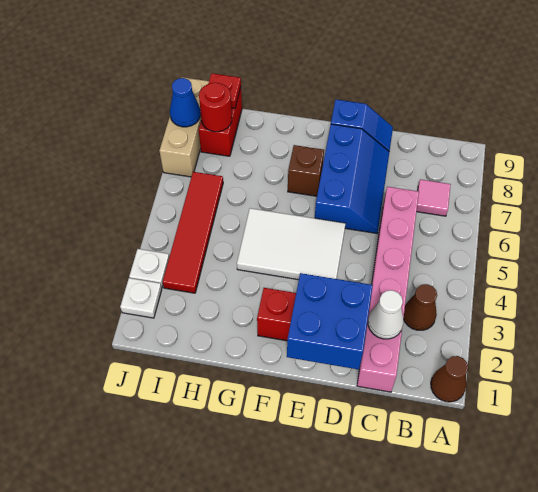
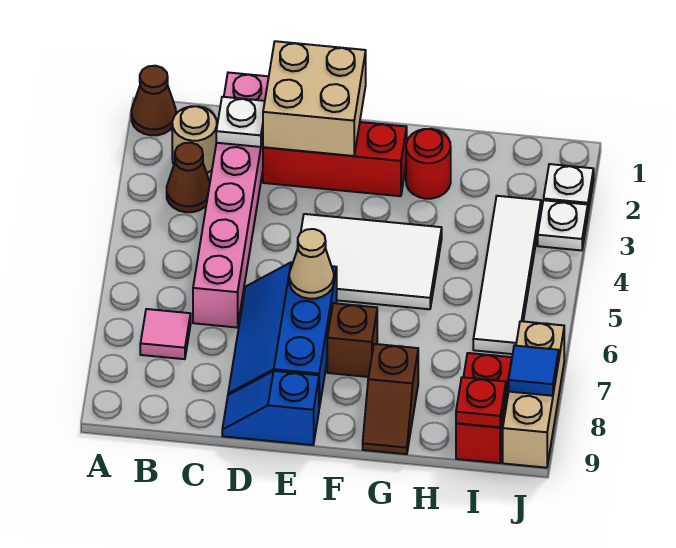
none -> tan round brick B2 level 1
white cone C2 level 2 -> white plate C2 level 2
blue brick D1:E2 level 2 -> tan brick D1:E2 level 2
none -> tan cone E6 level 2
none -> brown slope G8:G9 level 1 top 8
red tile I3:I6 level 1 -> white tile I3:I6 level 1
red round brick I8 level 2 -> red round brick G2 level 1
blue cone J8 level 2 -> blue tile J8 level 2

